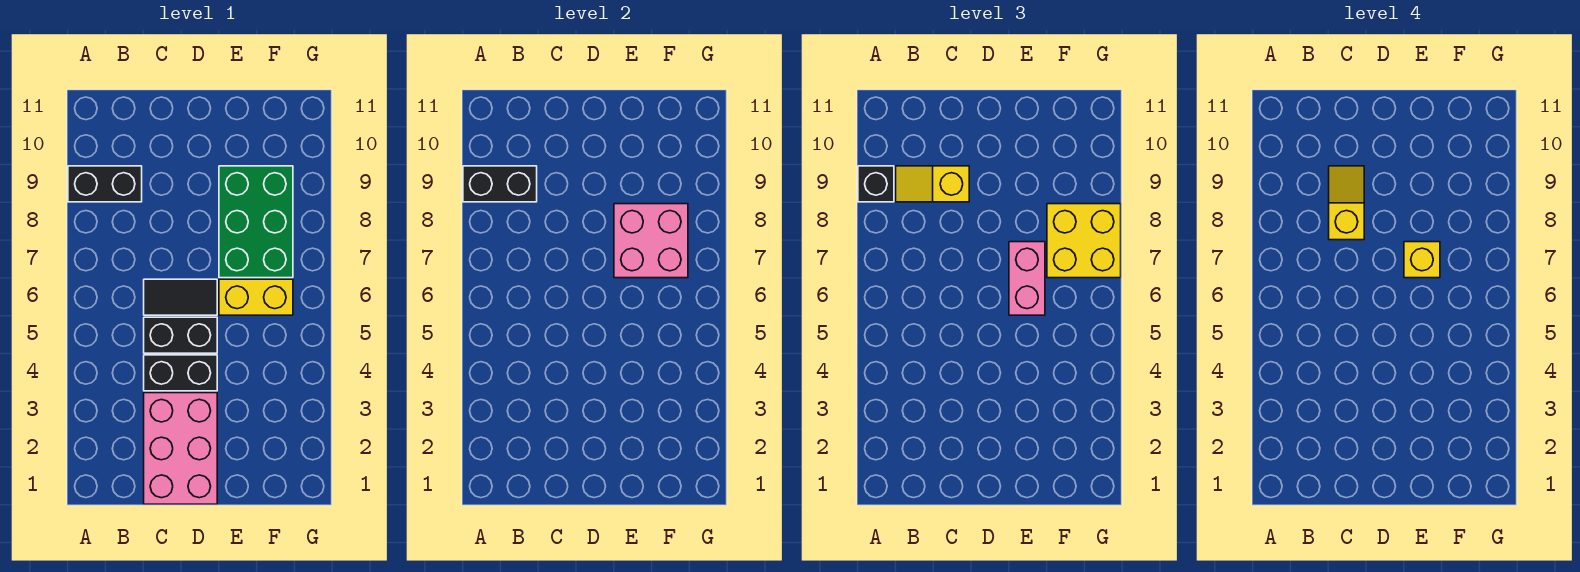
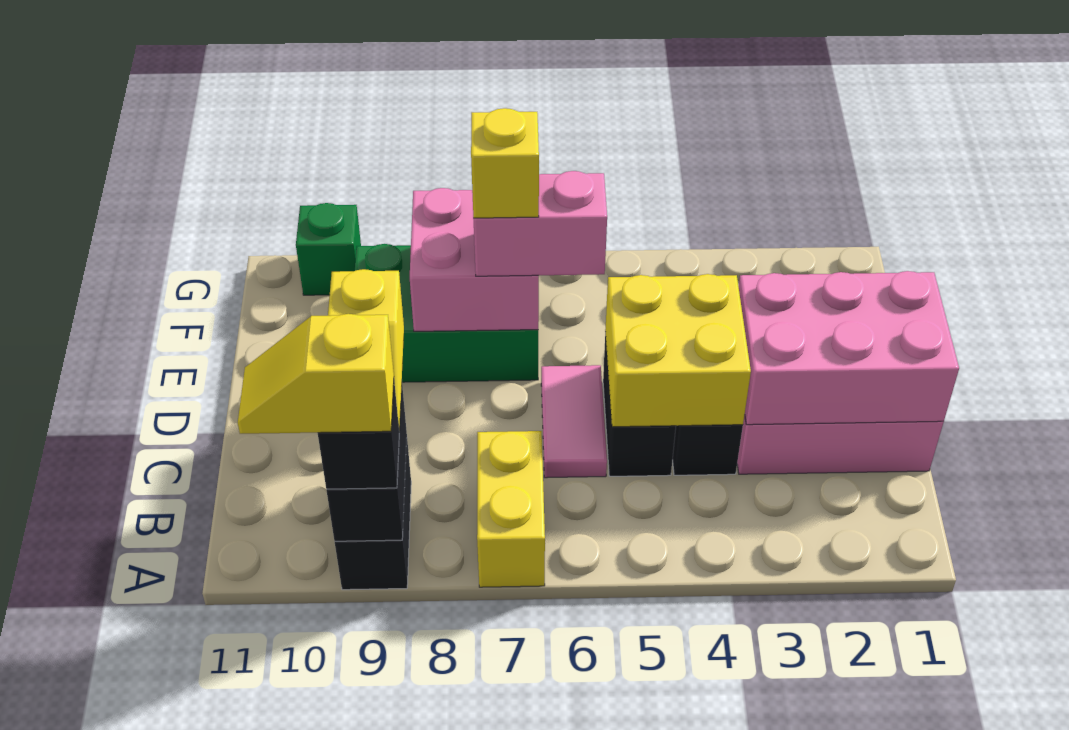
none -> pink brick C1:D3 level 2
black tile C6:D6 level 1 -> pink tile C6:D6 level 1
yellow slope C8:C9 level 4 top 8 -> yellow slope A9:A10 level 4 top 9
yellow brick E6:F6 level 1 -> yellow brick A7:B7 level 1
yellow brick F7:G8 level 3 -> yellow brick C4:D5 level 2
none -> green brick G10 level 1

